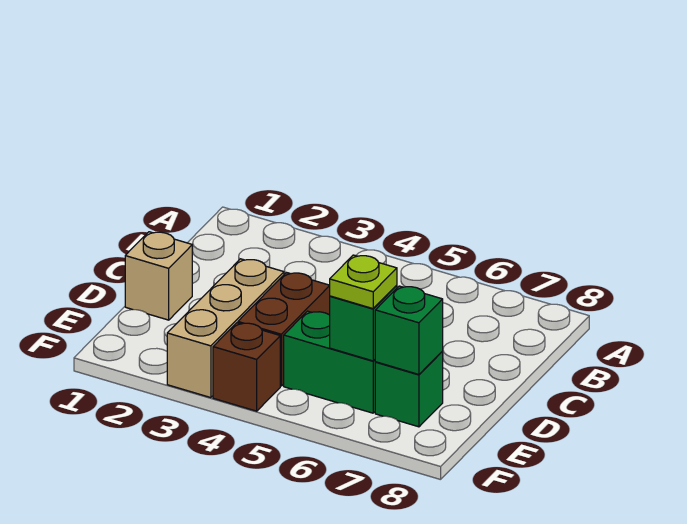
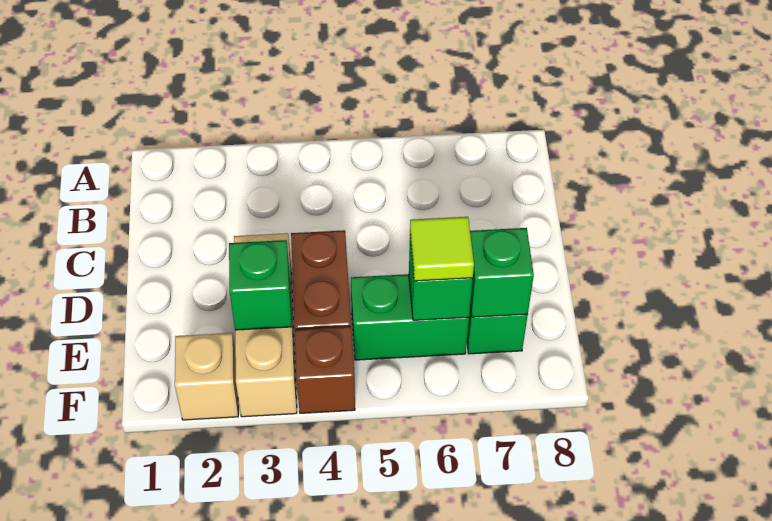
tan brick D1 level 1 -> tan brick F2 level 1
none -> green brick E3 level 2
lime plate E6 level 3 -> lime tile E6 level 3

